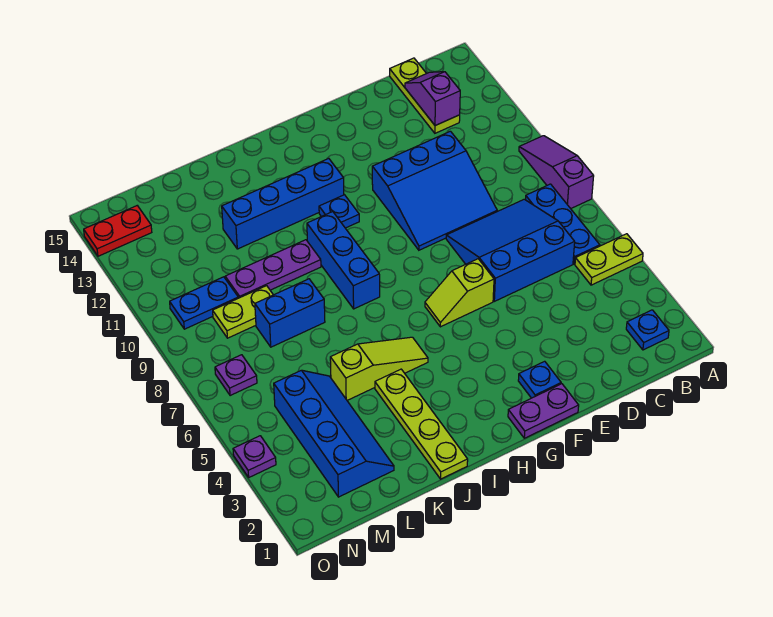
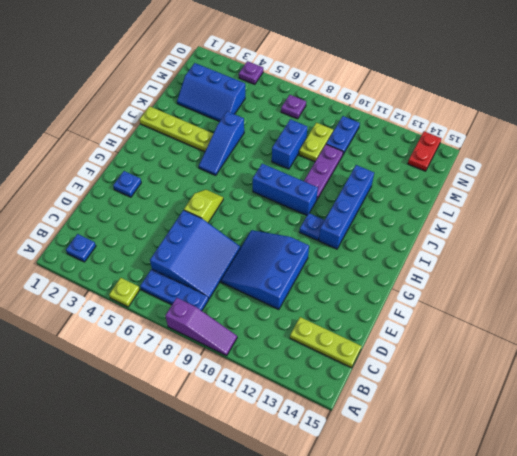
lime plate A5:B5 level 1 -> lime plate A5 level 1
purple slope C13:C14 level 2 top 13 -> none
purple plate F1:G1 level 1 -> none
lime slope I5:K5 level 1 top K -> blue slope I5:K5 level 1 top K
blue slope L2:M5 level 1 top M -> blue slope L2:M4 level 1 top M

